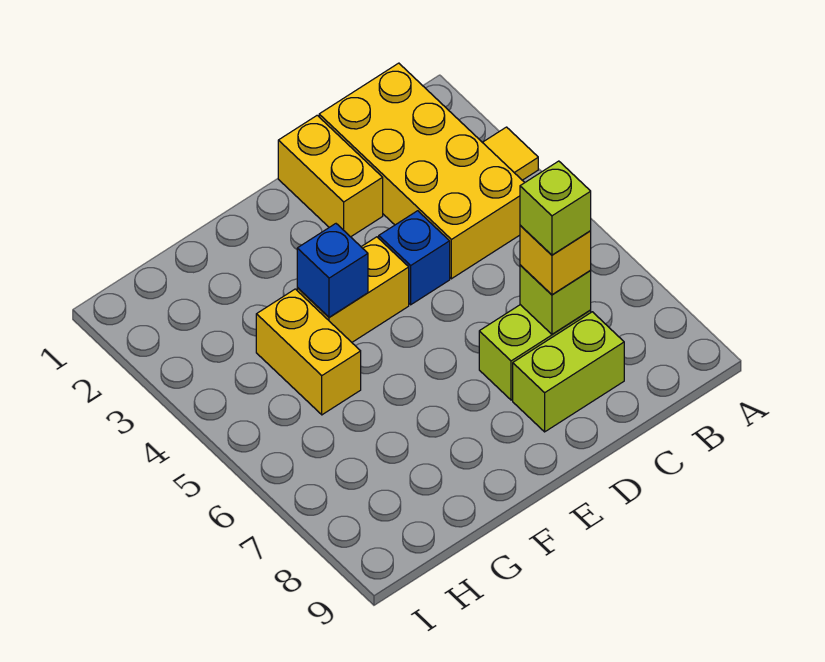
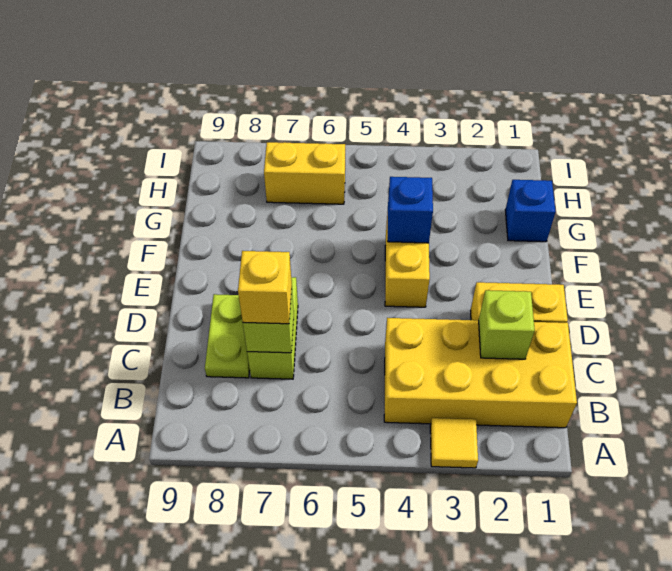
lime brick C7 level 4 -> lime brick C2 level 2
lime brick C8:D8 level 1 -> lime plate C8:D8 level 1
blue brick D4 level 1 -> blue brick G1 level 1
yellow brick G4:G5 level 1 -> yellow brick H6:H7 level 1

